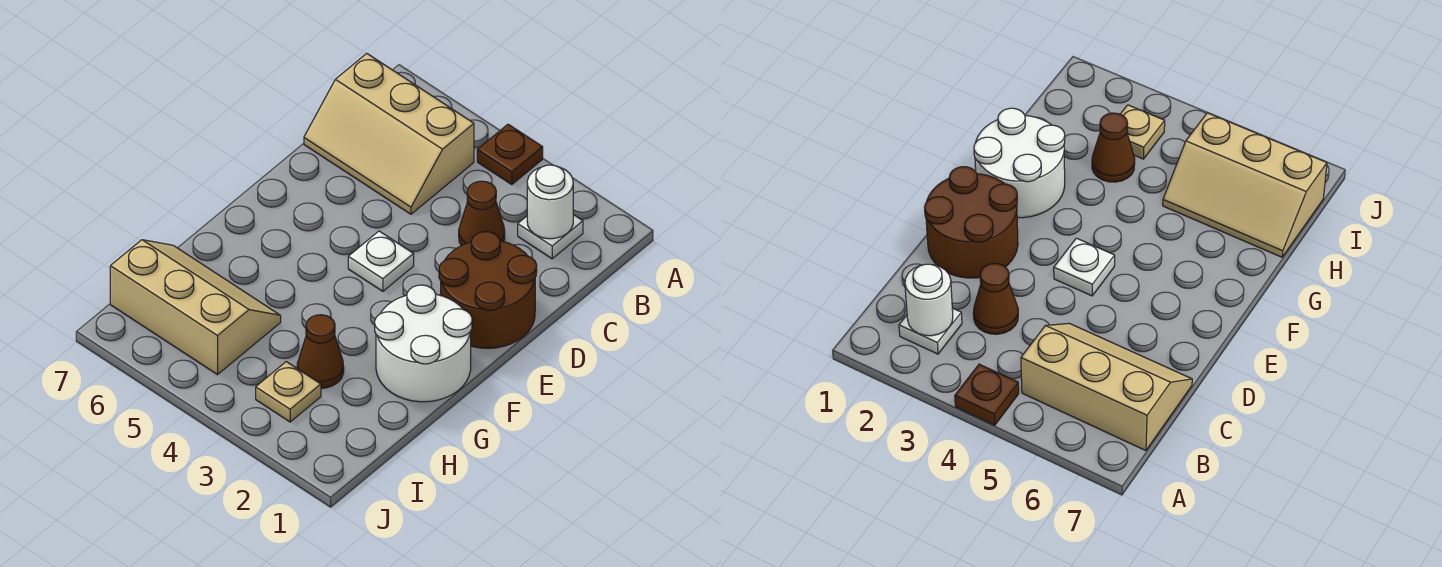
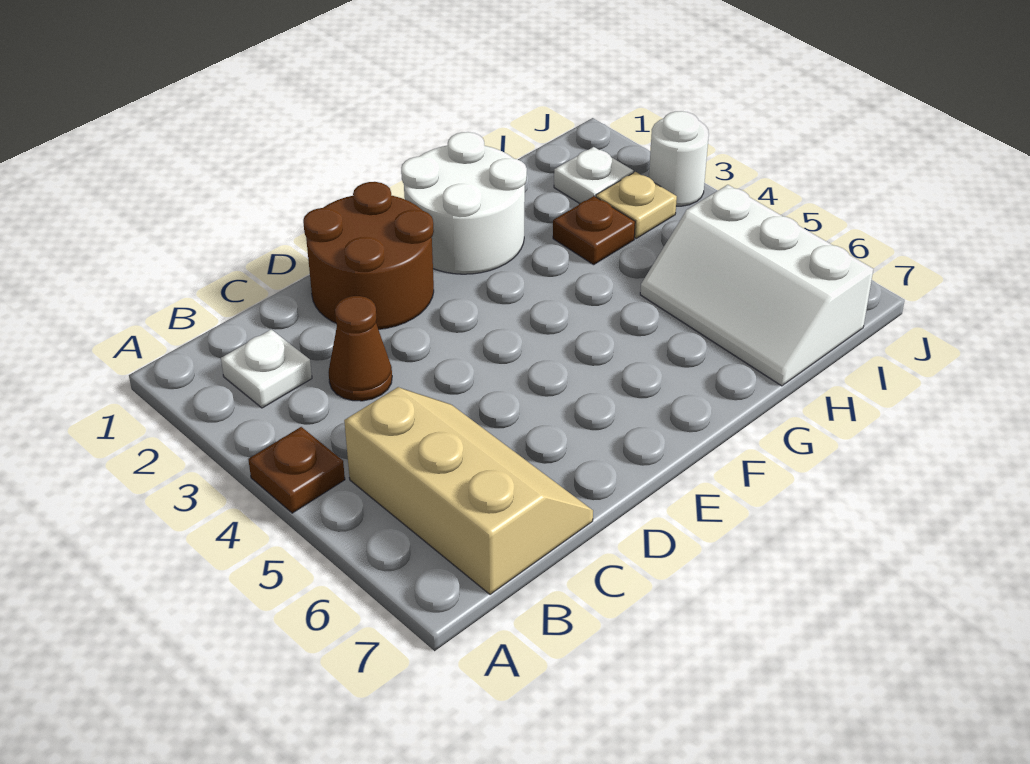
white round brick B2 level 2 -> white round brick J3 level 1
white plate E4 level 1 -> white plate I2 level 1
brown cone H3 level 1 -> brown plate H3 level 1
tan slope H5:I7 level 1 top I -> white slope H5:I7 level 1 top I

